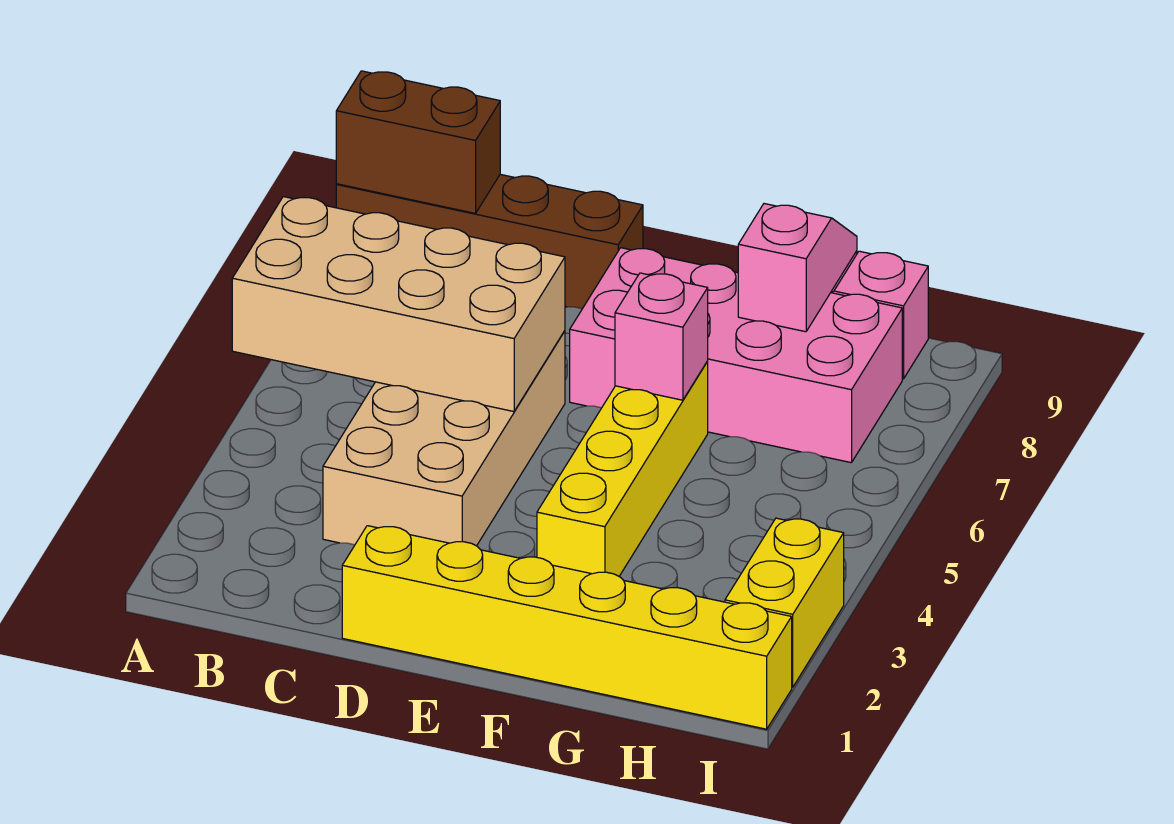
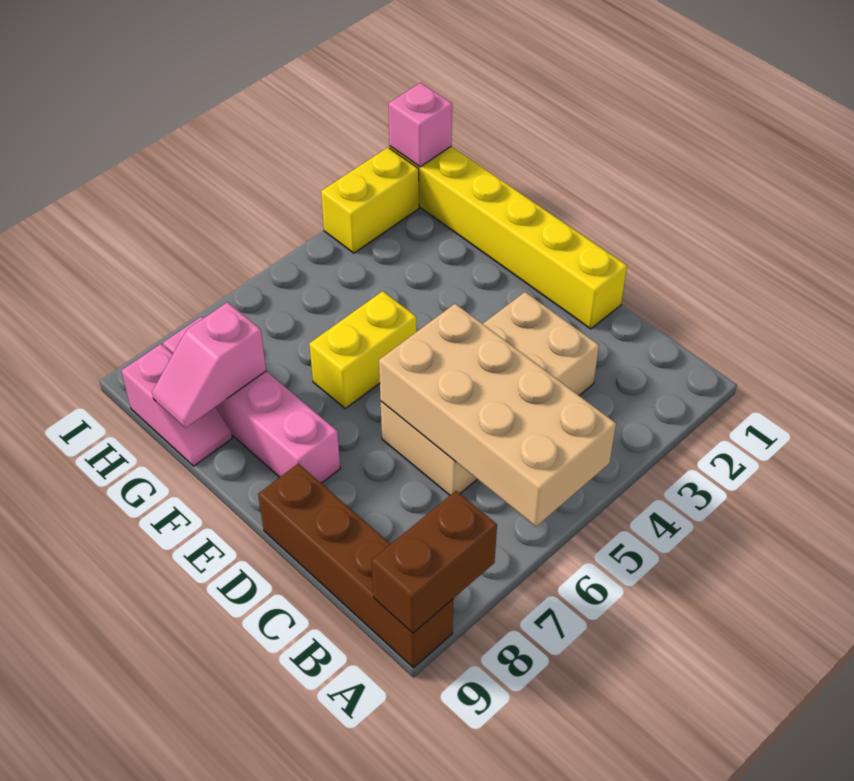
brown brick A9:B9 level 2 -> brown brick A8:A9 level 2
pink brick E7:H8 level 1 -> pink brick E8:H8 level 1
yellow brick F3:F6 level 1 -> yellow brick F5:F6 level 1
pink brick F6 level 2 -> pink brick I1 level 2

